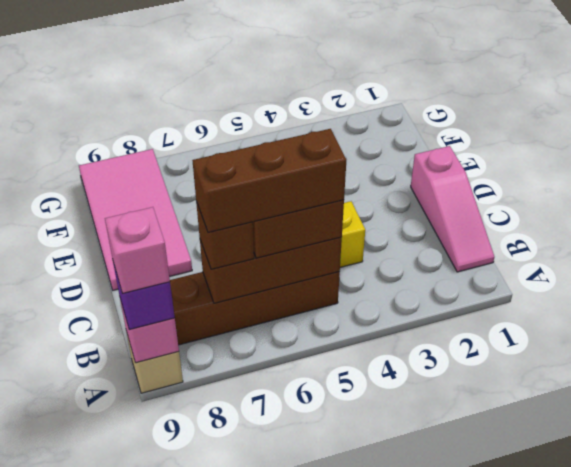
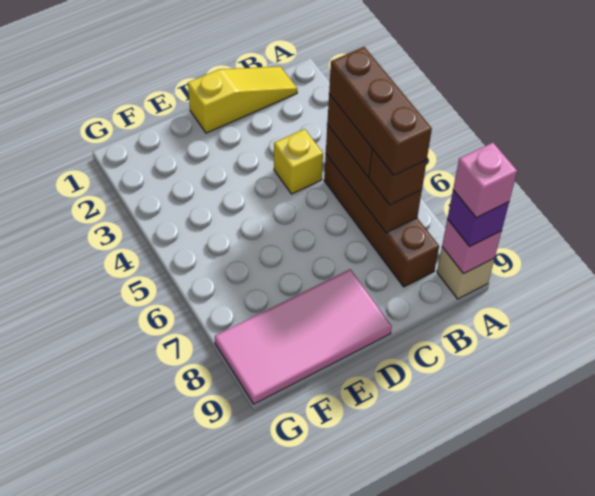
pink slope B1:D1 level 1 top D -> yellow slope B1:D1 level 1 top D

